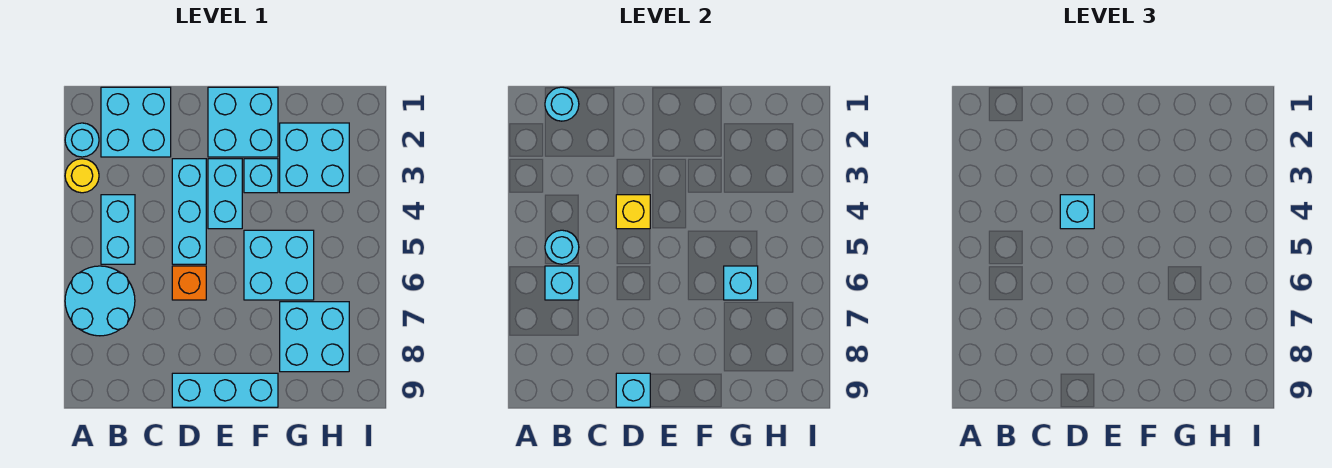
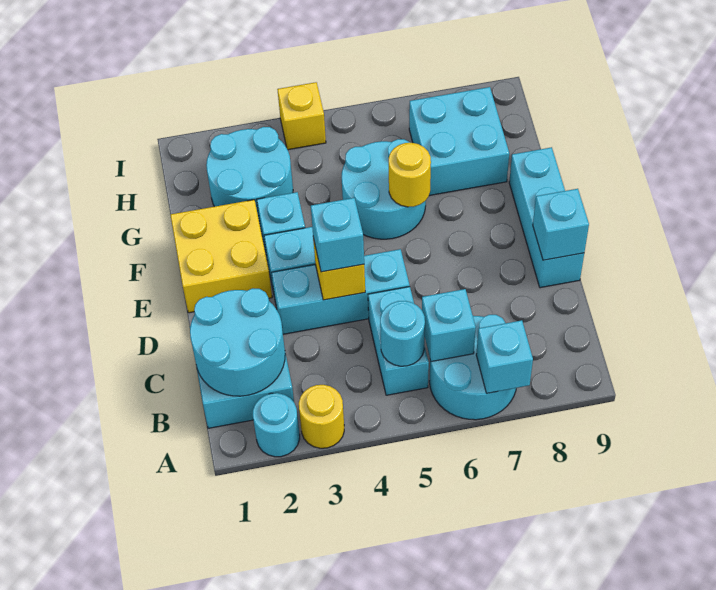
cyan round brick B1 level 2 -> cyan round brick B1:C2 level 2
cyan brick B4:B5 level 1 -> cyan brick B5:C5 level 1
orange brick D6 level 1 -> none
cyan brick E1:F2 level 1 -> yellow brick E1:F2 level 1
cyan brick F5:G6 level 1 -> cyan round brick F5:G6 level 1
none -> yellow round brick F6 level 2
cyan brick G2:H3 level 1 -> cyan round brick G2:H3 level 1
cyan brick G6 level 2 -> cyan brick A7 level 2
none -> yellow brick I4 level 1

